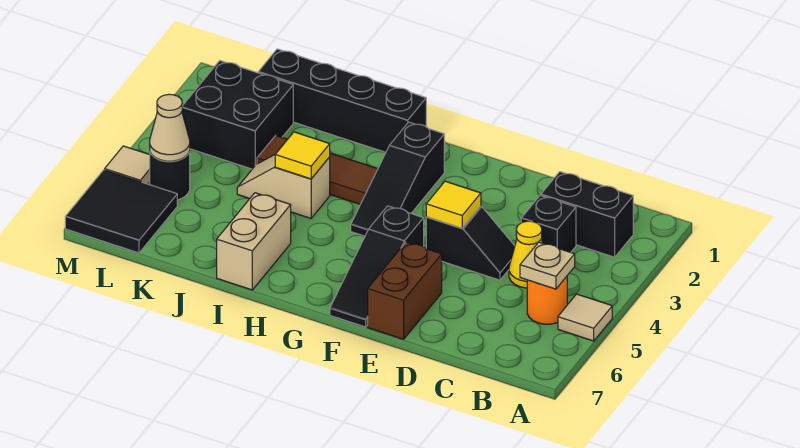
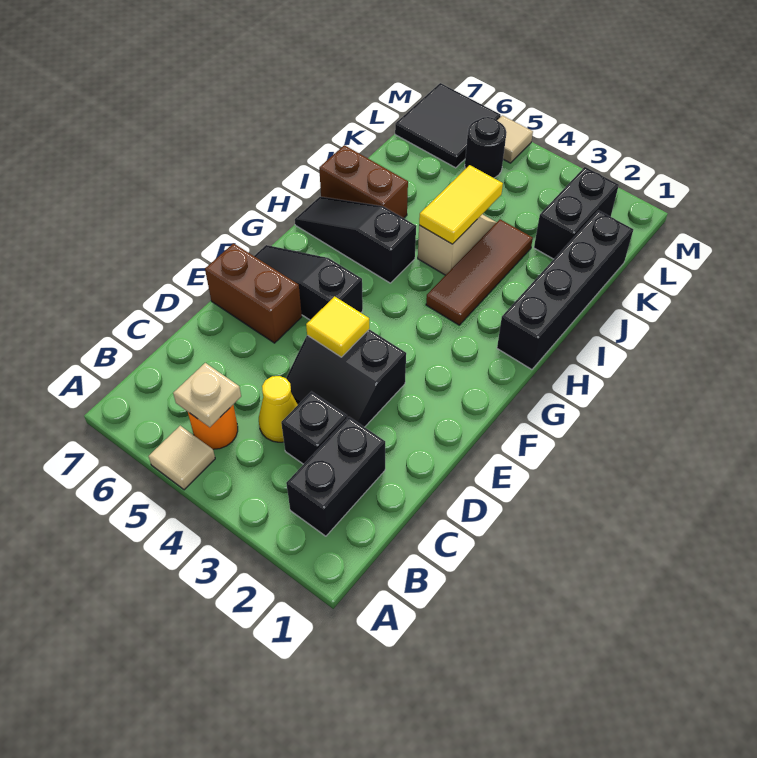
black slope D4:E4 level 1 top E -> black slope D3:E4 level 1 top E
black slope G2:G4 level 1 top 2 -> black slope H5:H7 level 1 top 5
yellow tile I4 level 2 -> yellow tile I4:J4 level 2
tan brick I6:I7 level 1 -> brown brick I6:I7 level 1
black brick K2:L3 level 1 -> black brick K2:L2 level 1
tan cone L5 level 2 -> none

